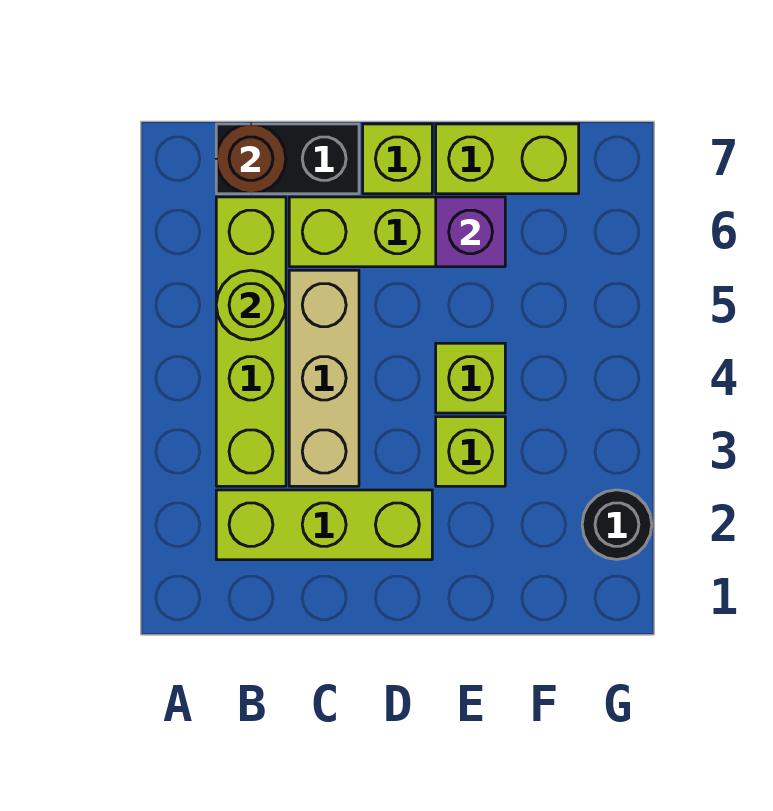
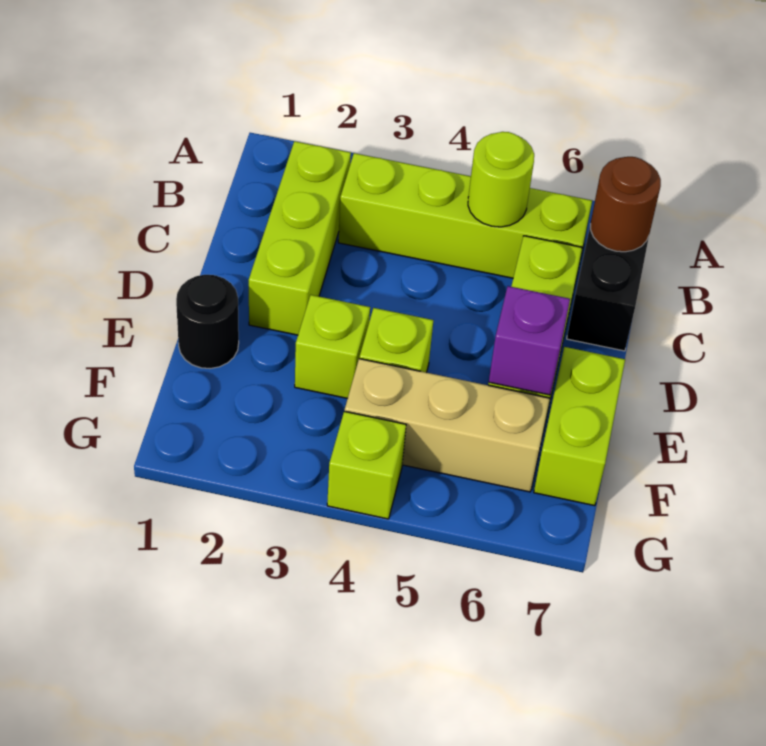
tan brick C3:C5 level 1 -> tan brick F4:F6 level 1
lime brick D7 level 1 -> lime brick G4 level 1
black round brick G2 level 1 -> black round brick E1 level 1

